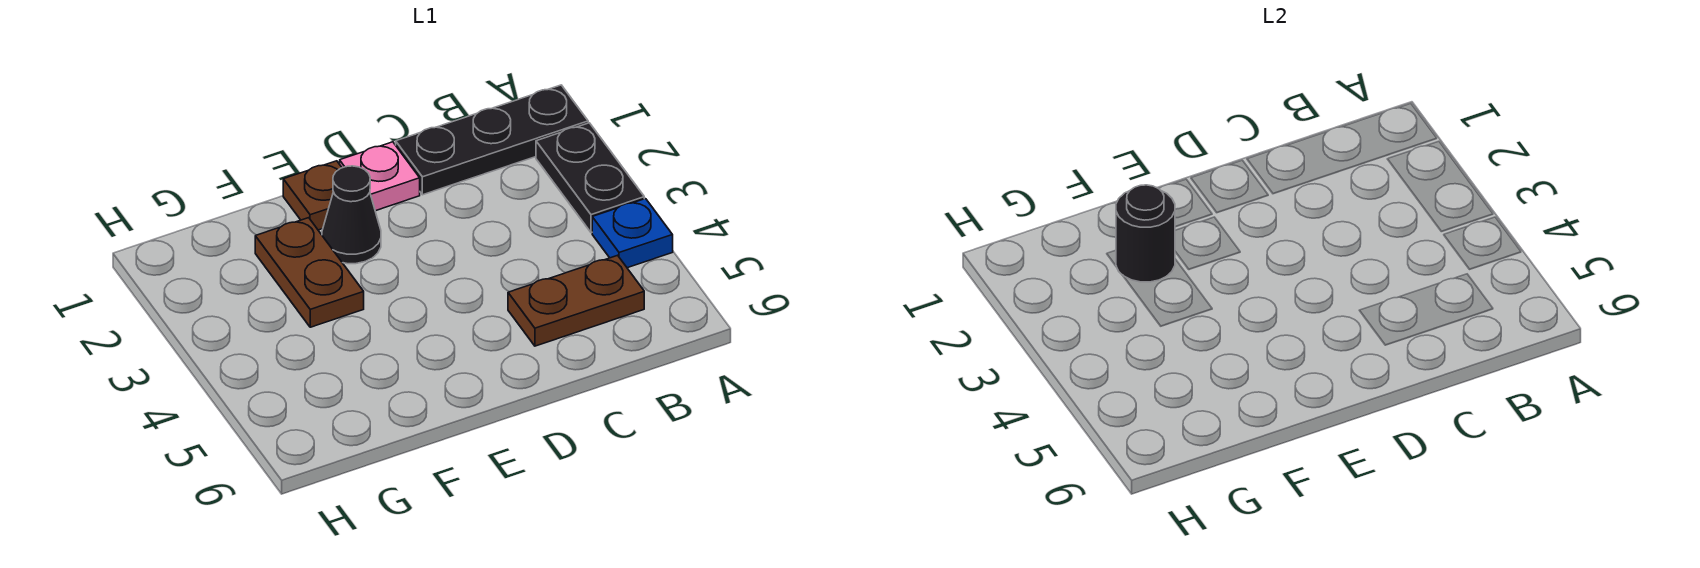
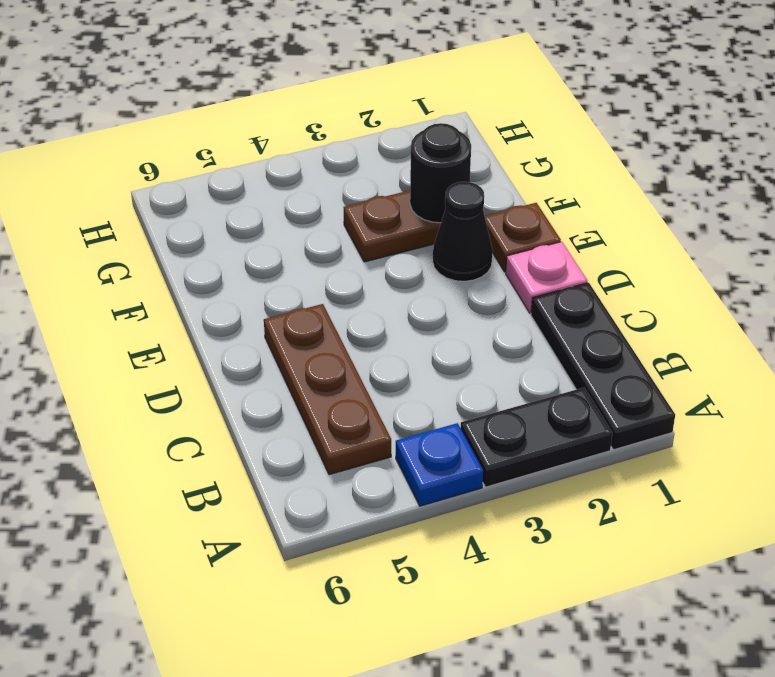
brown plate B5:C5 level 1 -> brown plate B5:D5 level 1

